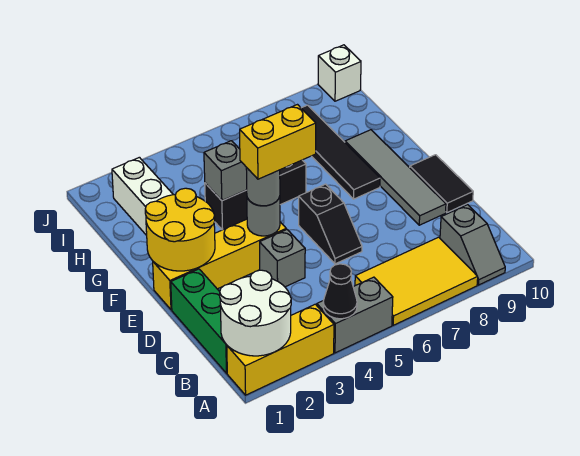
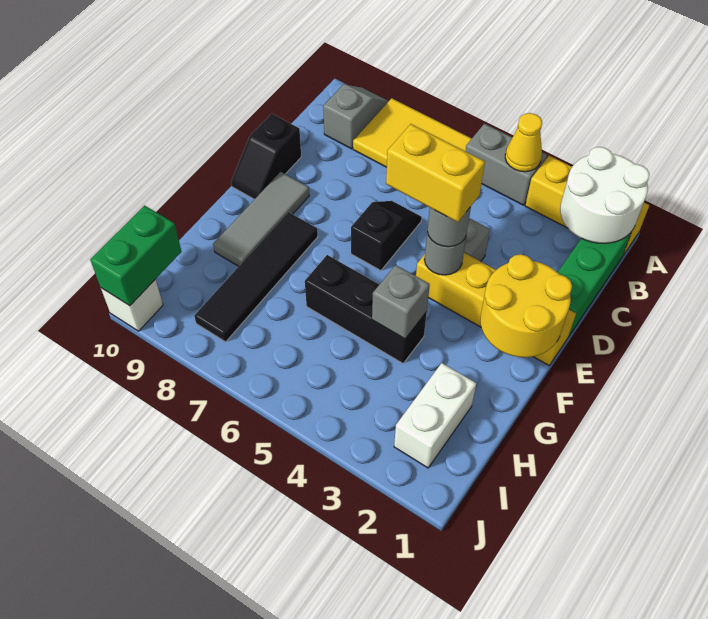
black cone A4 level 2 -> yellow cone A4 level 2
grey tile D9:G9 level 1 -> grey tile E9:G9 level 1
black tile D10:E10 level 1 -> black slope D10:E10 level 1 top D
none -> green brick I10:J10 level 2

